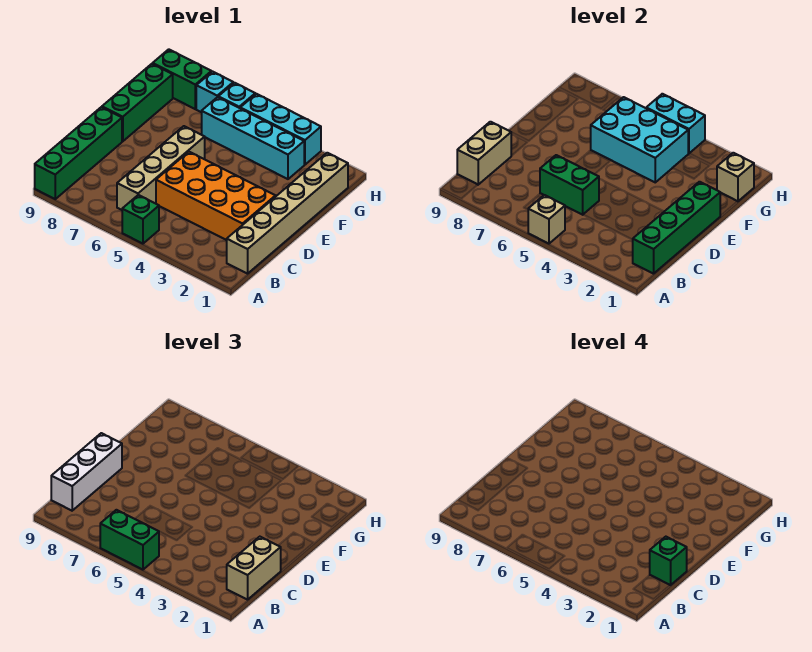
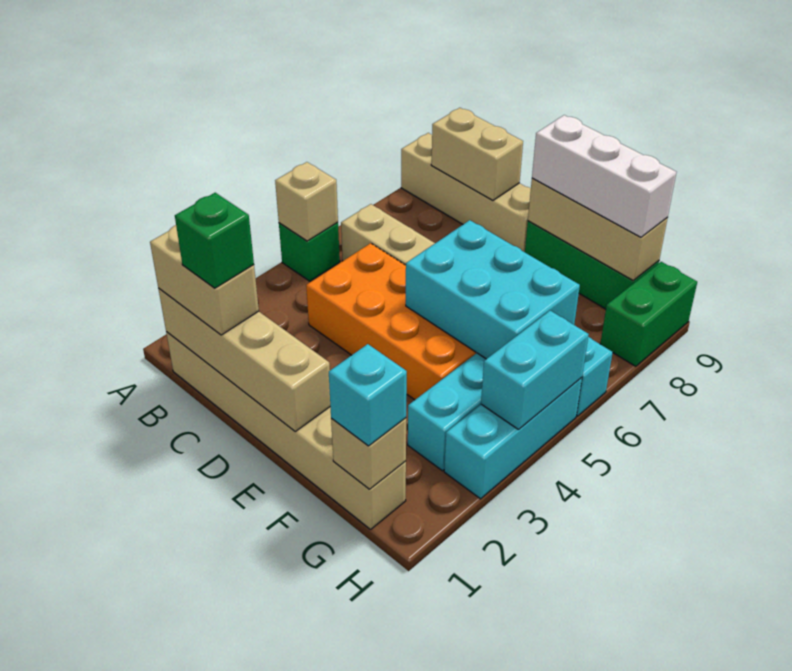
green brick A5:A6 level 3 -> none
green brick A9:D9 level 1 -> tan brick A9:D9 level 1
green brick B1:E1 level 2 -> tan brick B1:E1 level 2
white brick B9:D9 level 3 -> white brick E9:G9 level 3
orange brick C2:D5 level 1 -> orange brick C4:F5 level 1
green brick C5:C6 level 2 -> none
none -> tan brick E9:G9 level 2
cyan brick F4:G6 level 2 -> cyan brick E5:G6 level 2
cyan brick H7 level 1 -> cyan brick G1 level 3

